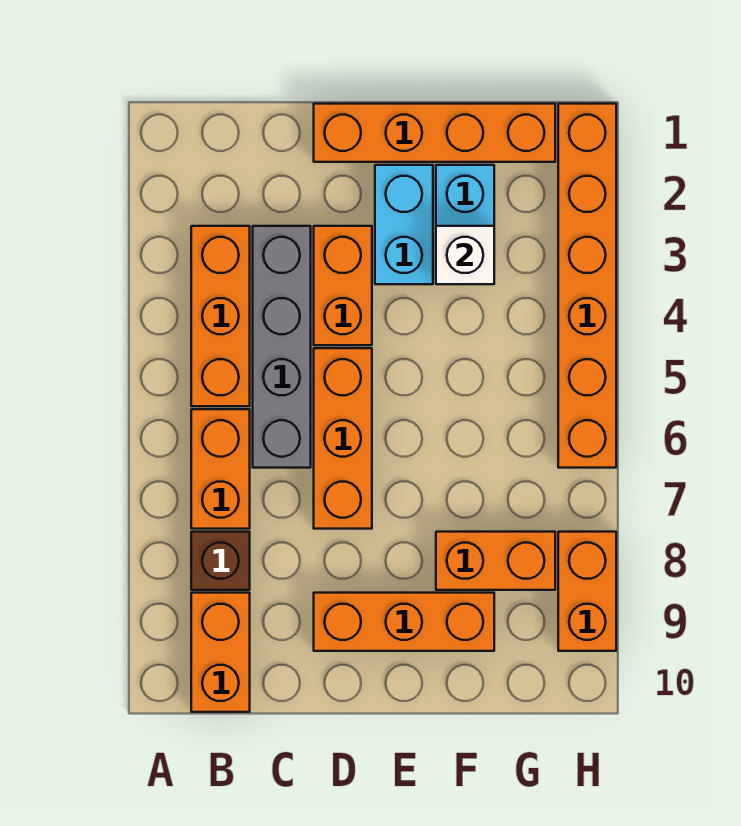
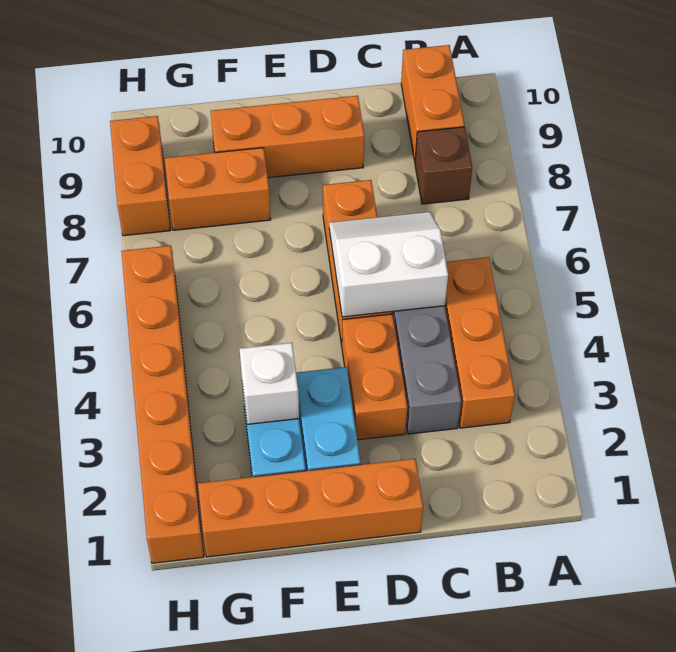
orange brick B6:B7 level 1 -> none
none -> white slope C5:D6 level 2 top 5

